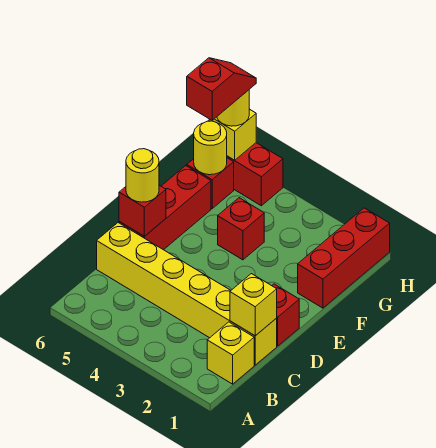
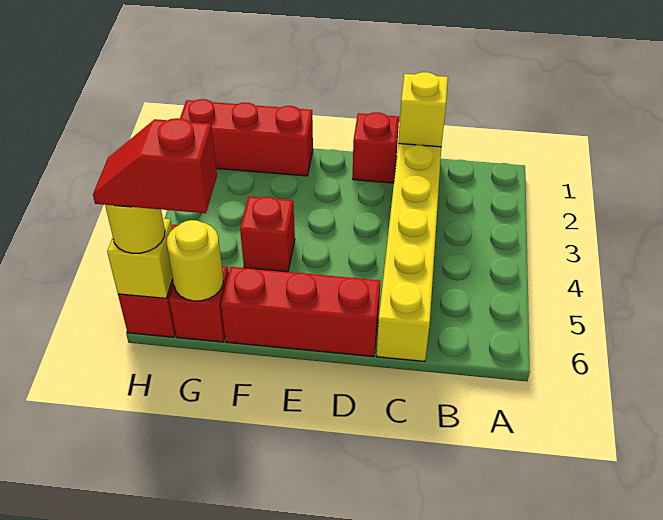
yellow brick B1 level 1 -> none
red brick D6 level 2 -> none
yellow round brick D6 level 3 -> none

